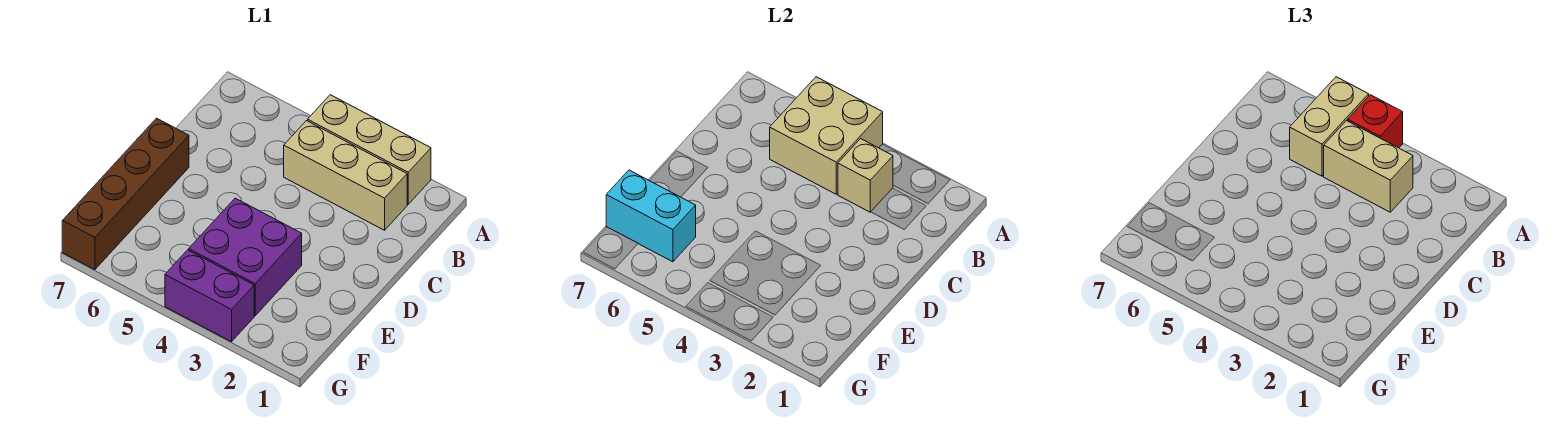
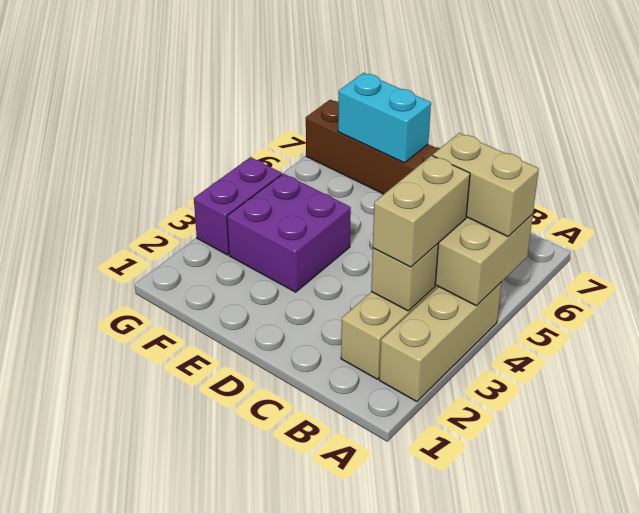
red brick A4 level 3 -> none
cyan brick F6:F7 level 2 -> cyan brick E7:F7 level 2

